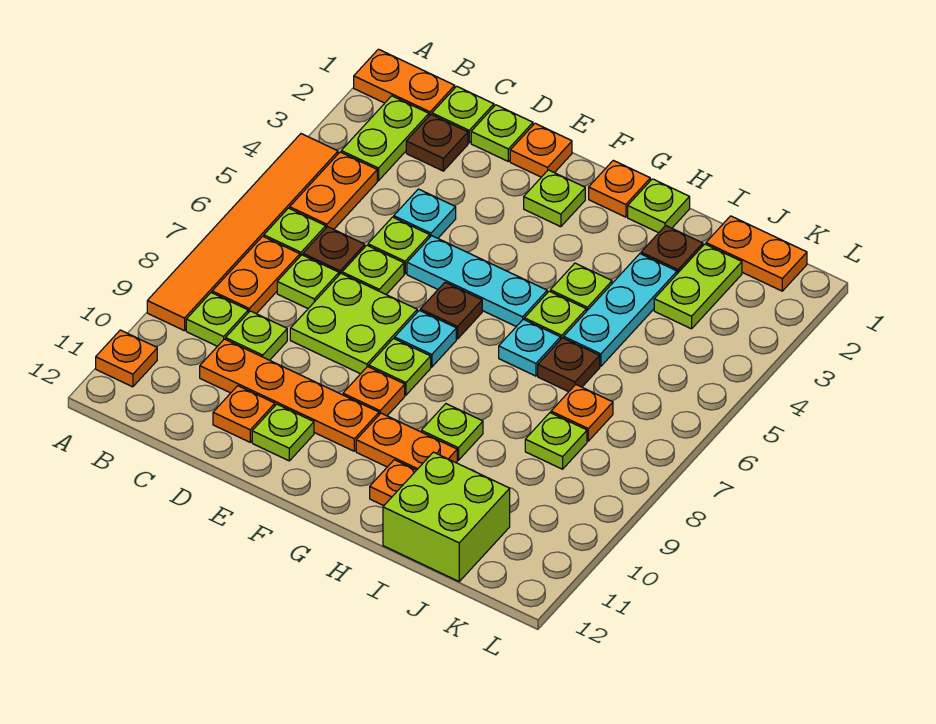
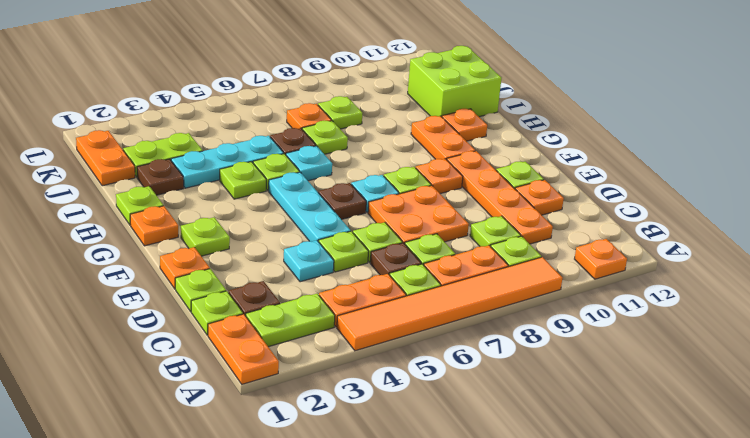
lime plate D7:E8 level 1 -> orange plate D7:E8 level 1
lime plate H9 level 1 -> lime plate I7 level 1

